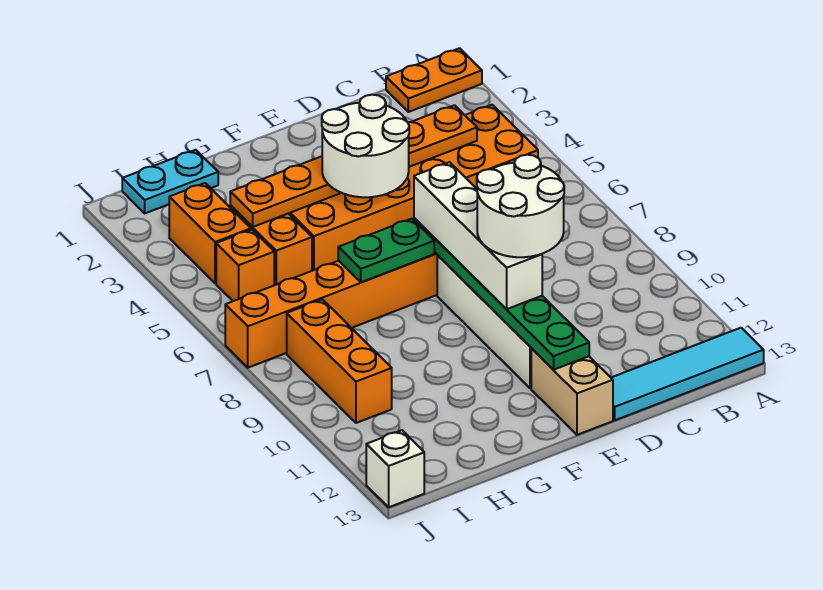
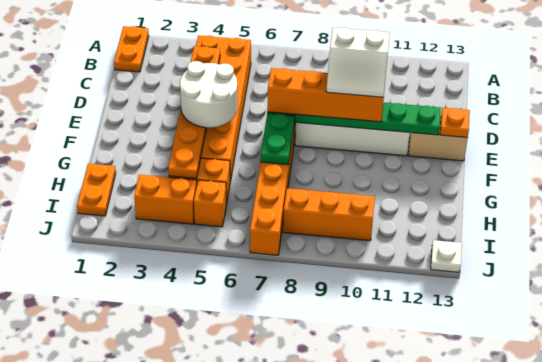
cyan tile A13:D13 level 1 -> none
white round brick D9:E10 level 4 -> white slope D9:E10 level 4 top D
white brick E7:E10 level 3 -> orange brick E7:E10 level 3
none -> orange plate E13 level 2
cyan plate H1:I1 level 1 -> orange plate H1:I1 level 1
white brick J13 level 1 -> white plate J13 level 1

